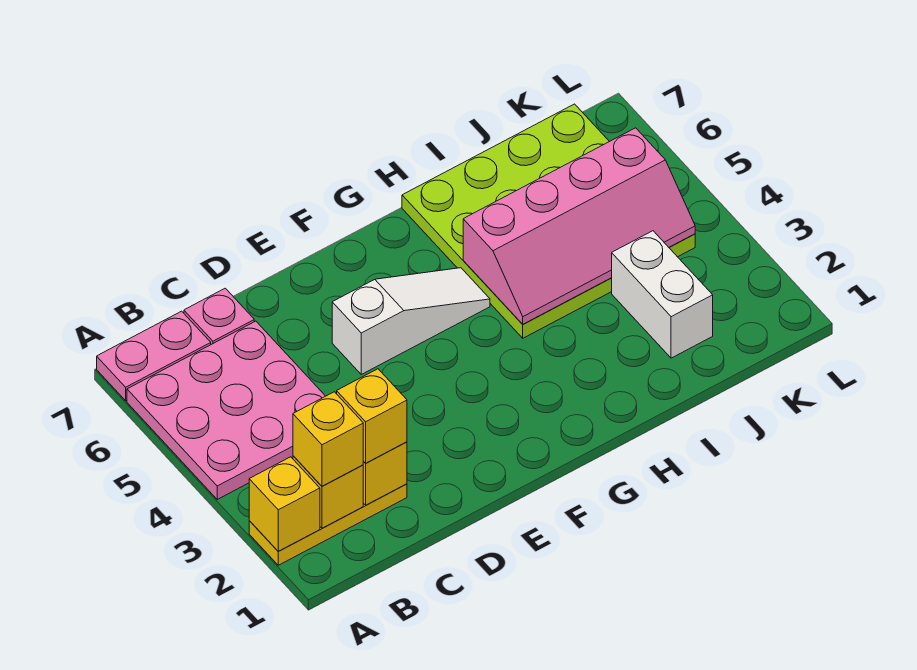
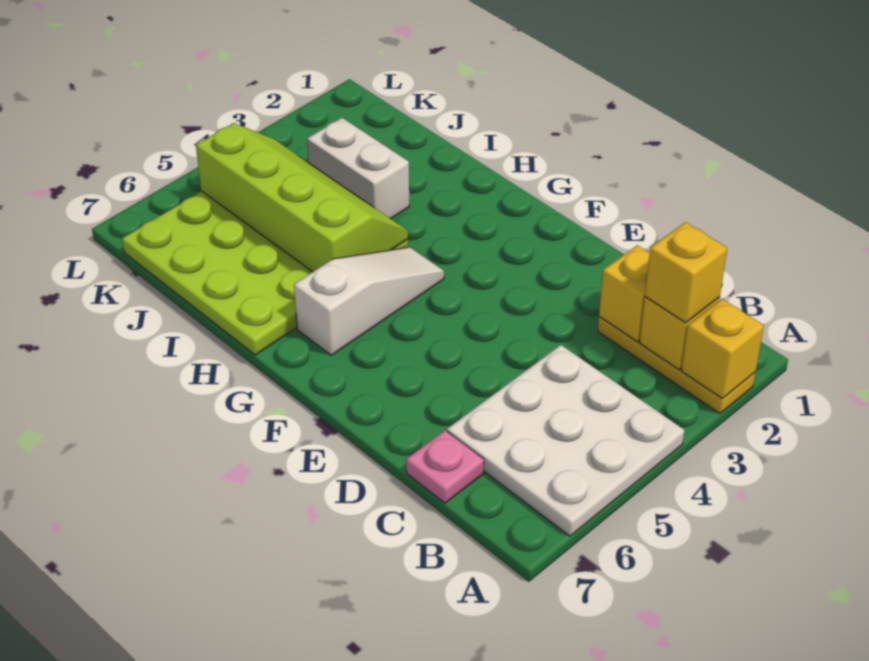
pink plate A4:C6 level 1 -> white plate A4:C6 level 1
pink plate A7:B7 level 1 -> none
yellow brick C2 level 3 -> none
white slope E5:G5 level 1 top E -> white slope G4:G6 level 1 top 6
pink slope H4:K5 level 2 top 5 -> lime slope H4:K5 level 2 top 5
white brick J2:J3 level 1 -> white brick I3:J3 level 1

